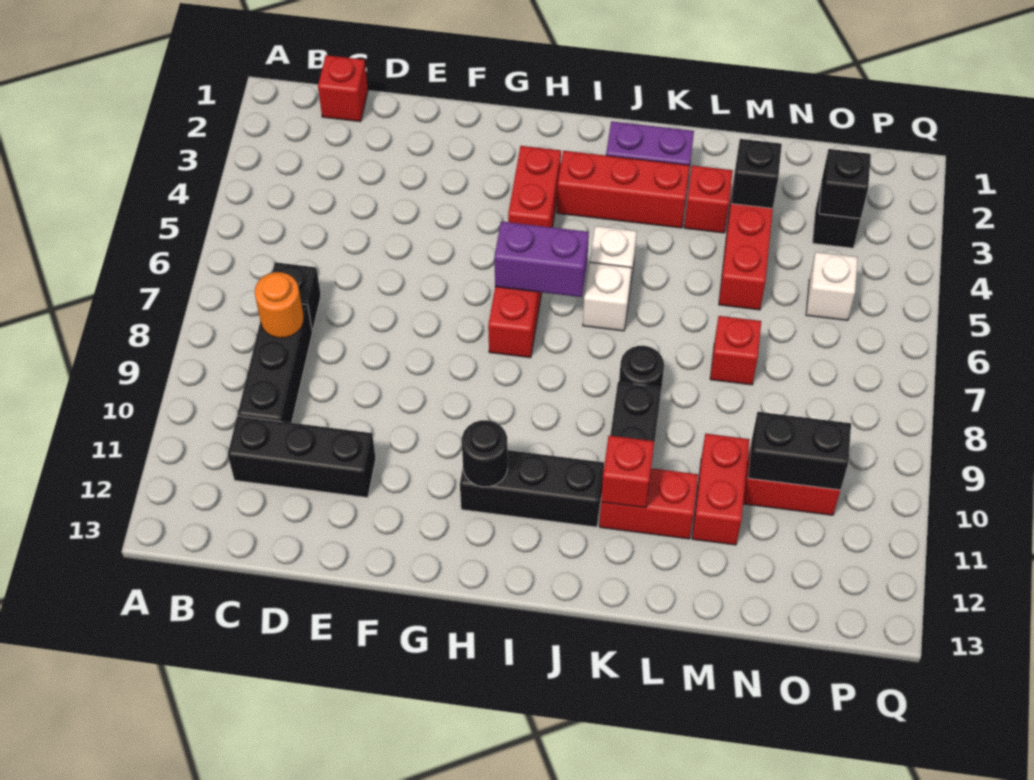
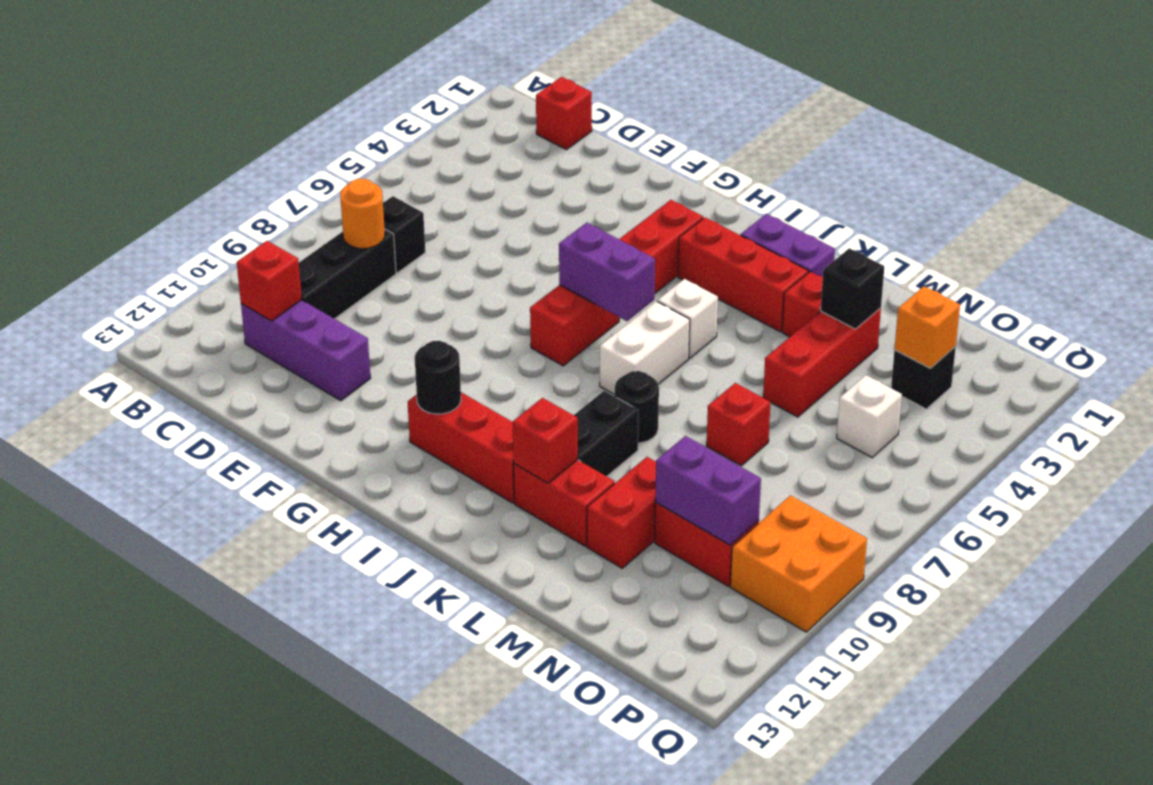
black brick C11:E11 level 1 -> purple brick C11:E11 level 1
none -> red brick C11 level 2
black brick H11:J11 level 1 -> red brick H11:J11 level 1
white brick J6 level 1 -> white brick J6:J7 level 1
black brick N10:O10 level 2 -> purple brick N10:O10 level 2
black brick O3 level 2 -> orange brick O3 level 2
none -> orange brick P9:Q10 level 1

